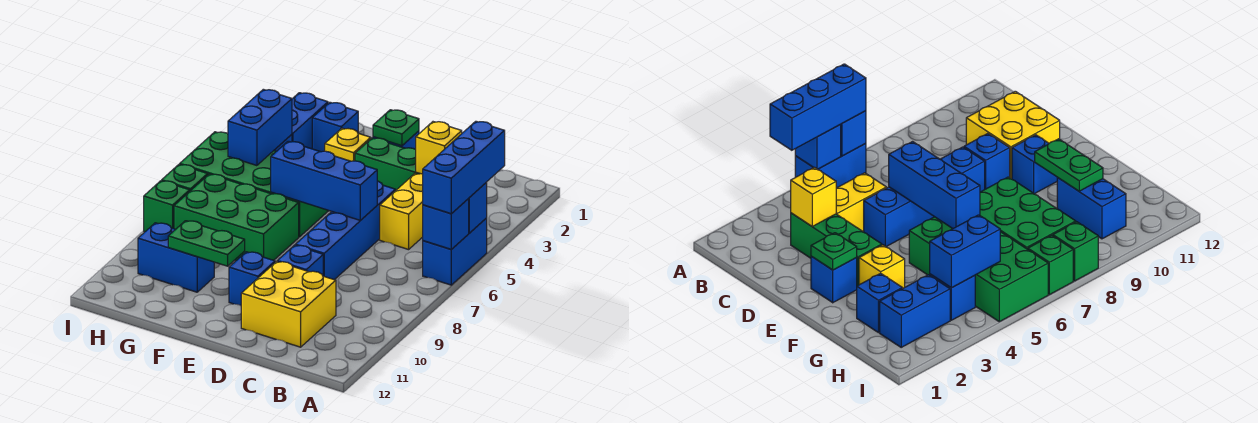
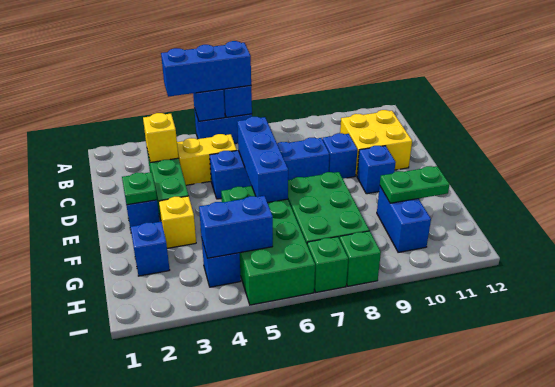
green plate F10:G10 level 2 -> green plate G10:G11 level 2
blue brick H2:H3 level 1 -> none

